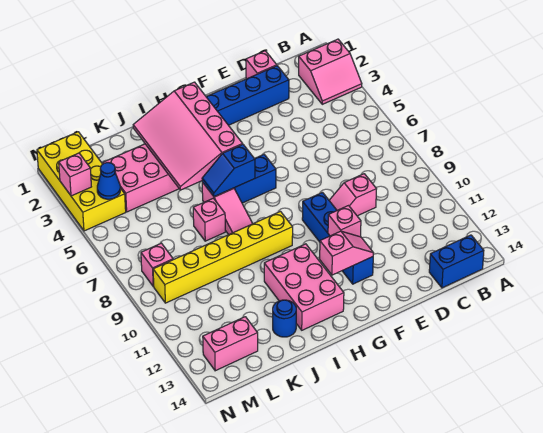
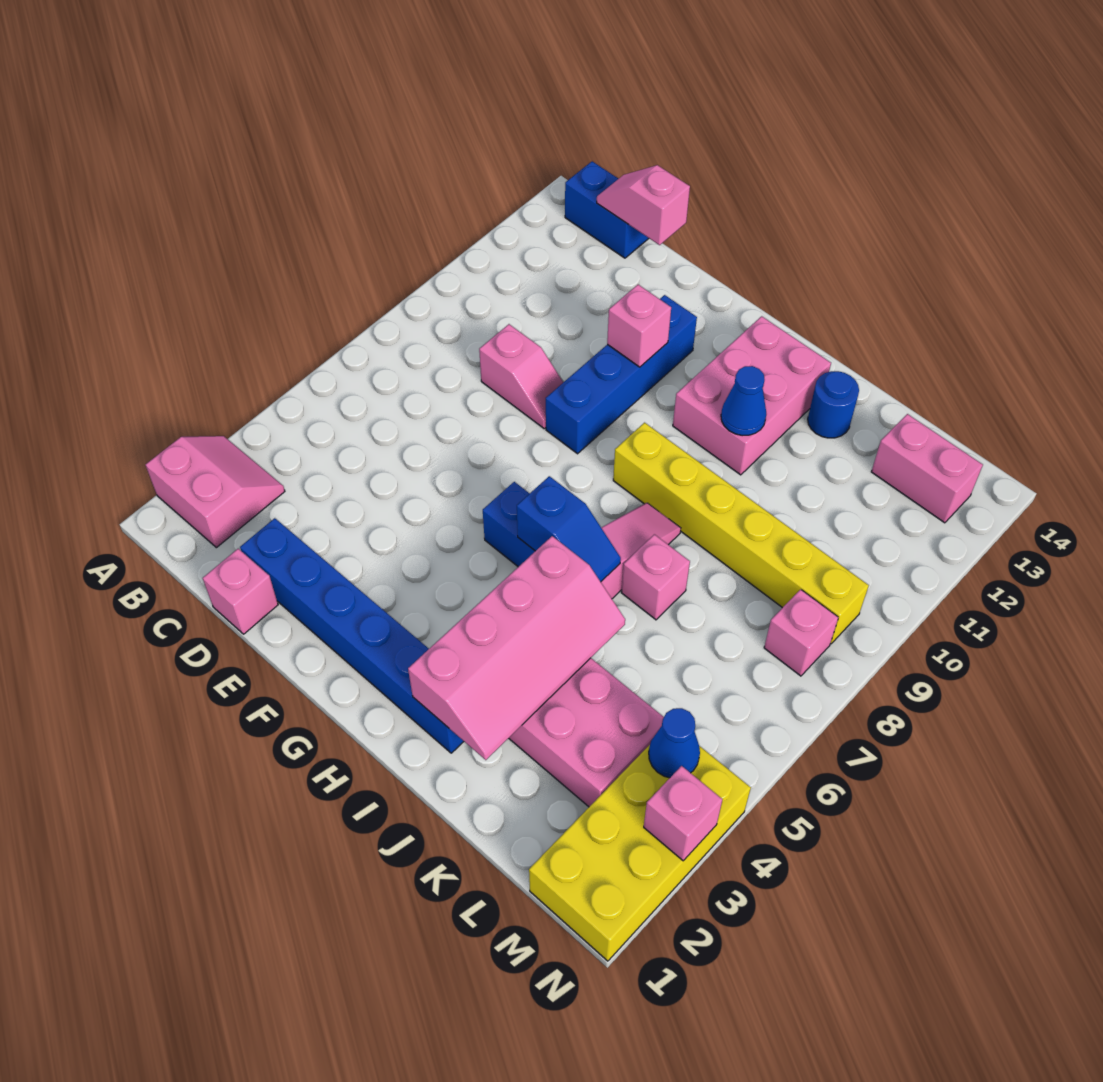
pink slope F12:G12 level 2 top G -> pink slope C14:D14 level 2 top D
pink slope H2:J5 level 2 top H -> pink slope I2:J5 level 2 top I
none -> blue cone I11 level 2

